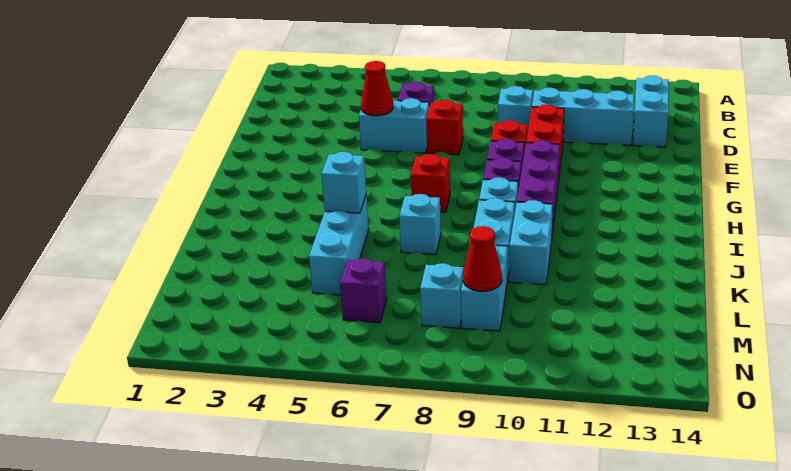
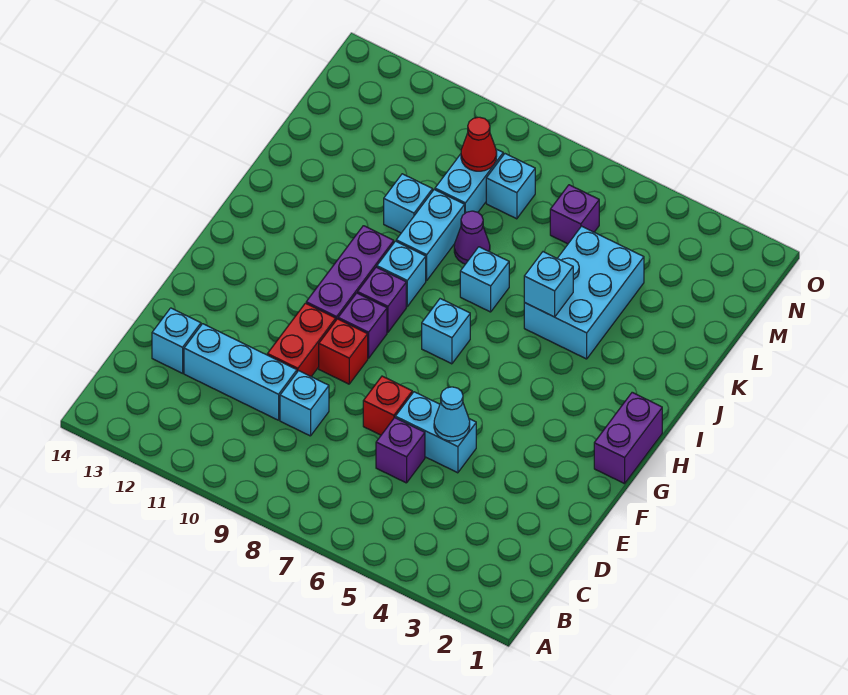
cyan brick C13:D13 level 1 -> cyan brick D13 level 1
red cone E5 level 2 -> cyan cone E5 level 2
none -> purple brick G1:H1 level 1
red brick H7 level 1 -> cyan brick H7 level 1
cyan brick J5:L5 level 1 -> cyan brick J4:L5 level 1
cyan brick J10:K10 level 1 -> cyan brick K10 level 1
none -> purple cone K8 level 1

